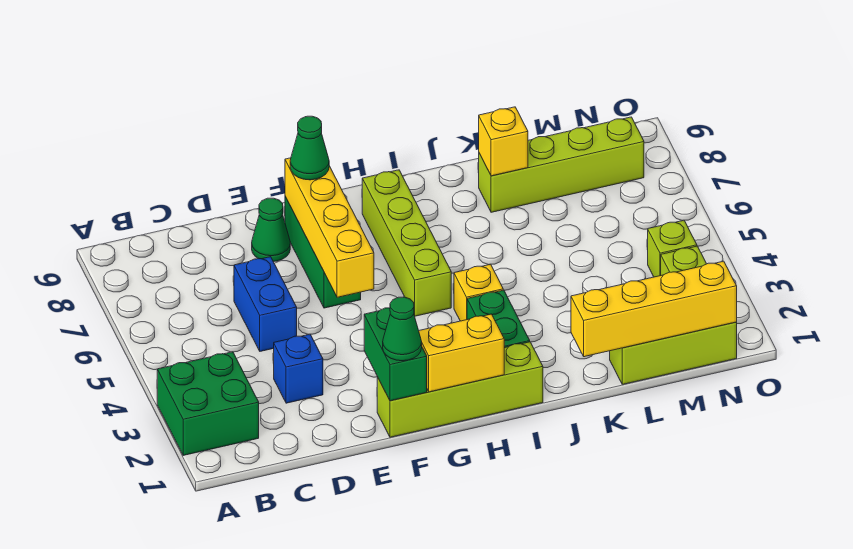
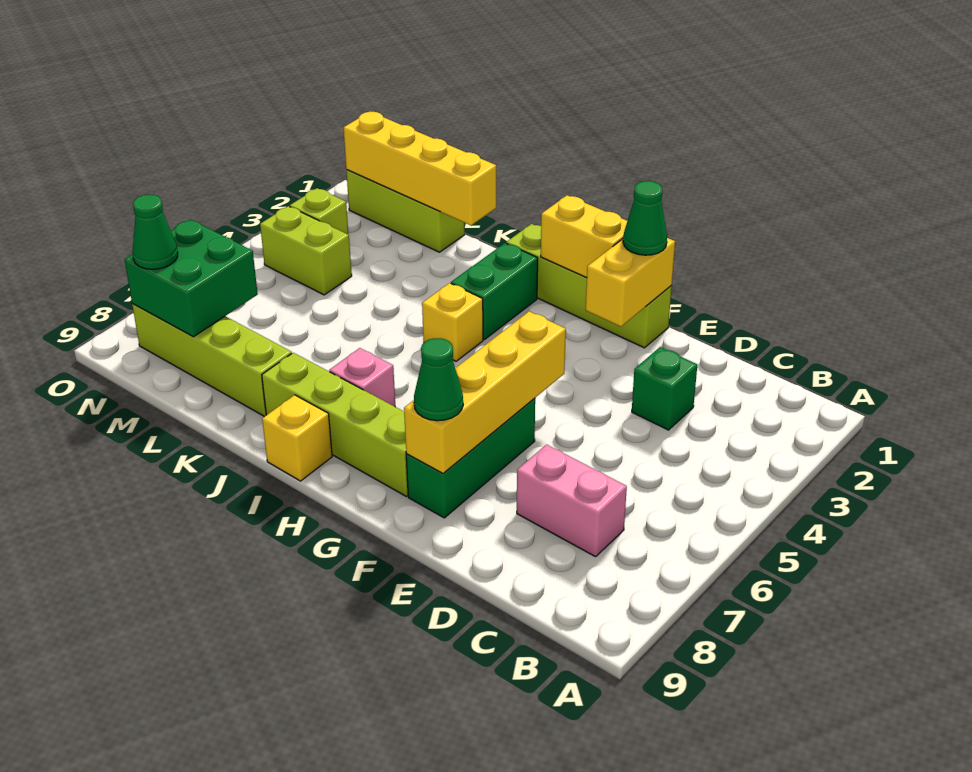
green brick A2:B3 level 1 -> green brick M7:N8 level 2
none -> pink brick C7:D7 level 1
blue brick D3 level 1 -> green brick D3 level 1
blue brick D5:D6 level 1 -> none
green cone E8 level 1 -> green cone N8 level 3
green brick F1:F2 level 2 -> yellow brick F1:F2 level 2
lime brick H5:H8 level 1 -> lime brick G8:J8 level 1
none -> pink brick I7 level 1
yellow brick K8 level 2 -> yellow brick I9 level 1
lime brick N4 level 1 -> lime brick M4:N4 level 1

